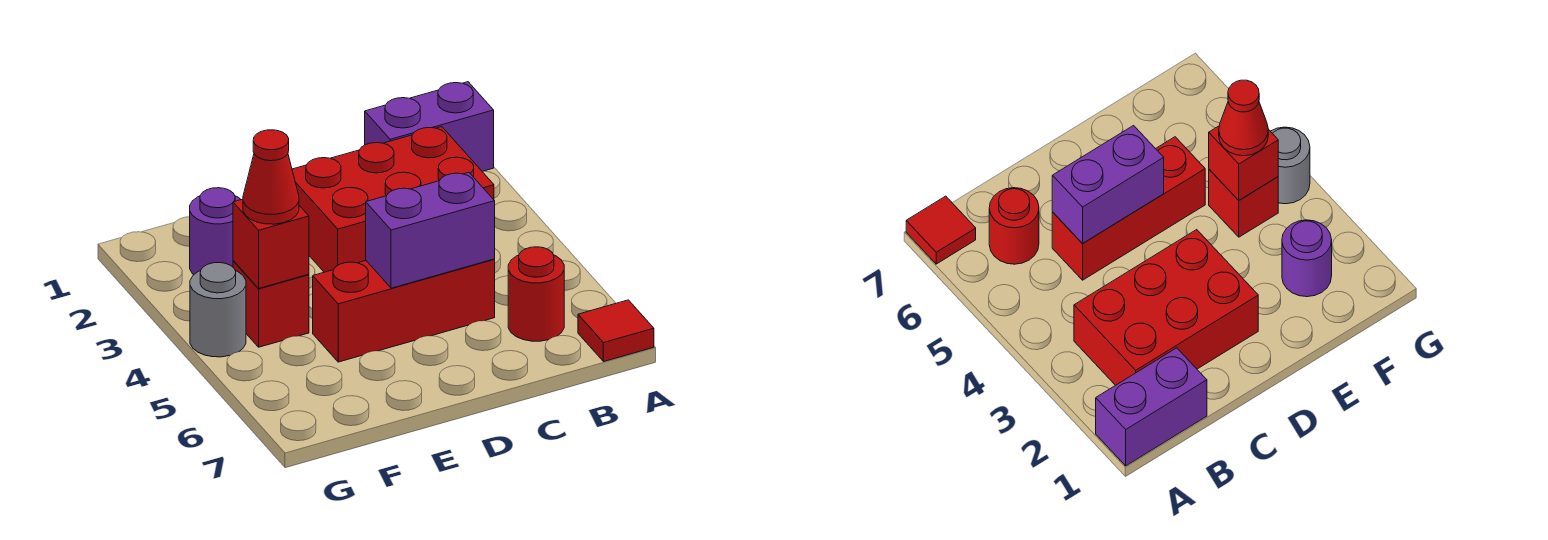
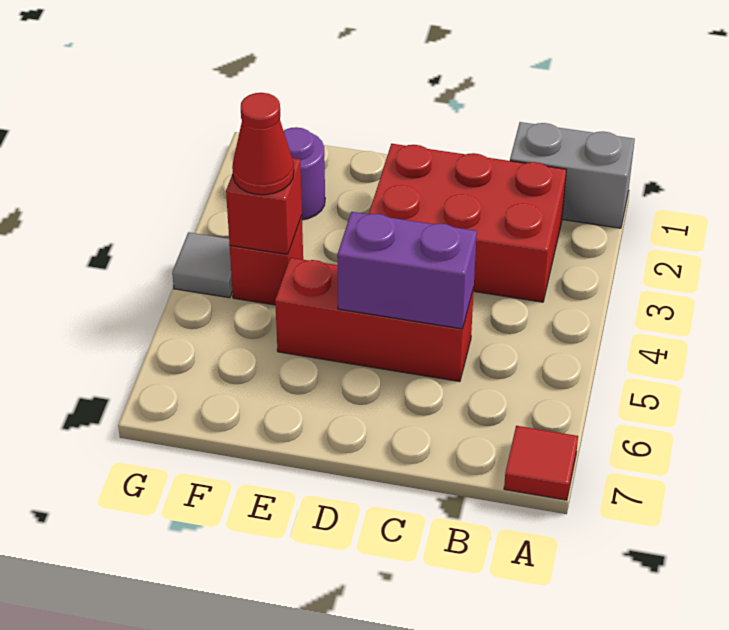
purple brick A1:B1 level 1 -> grey brick A1:B1 level 1
red round brick B6 level 1 -> none
grey round brick G4 level 1 -> grey tile G4 level 1

